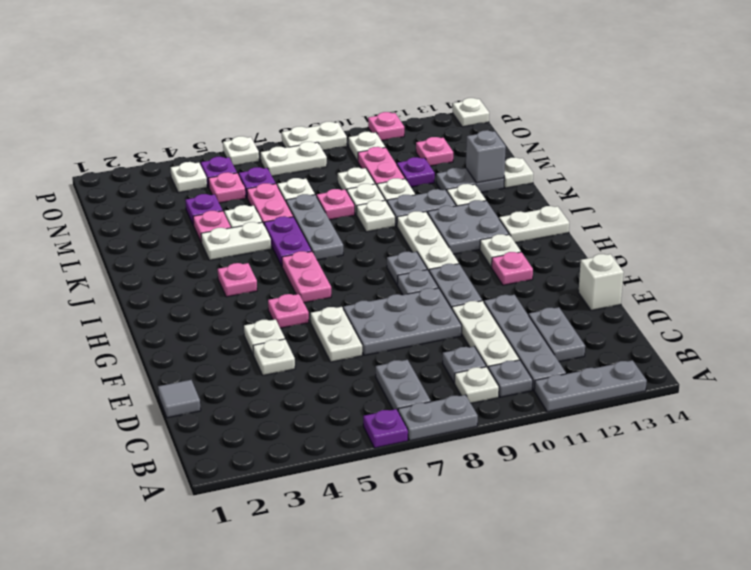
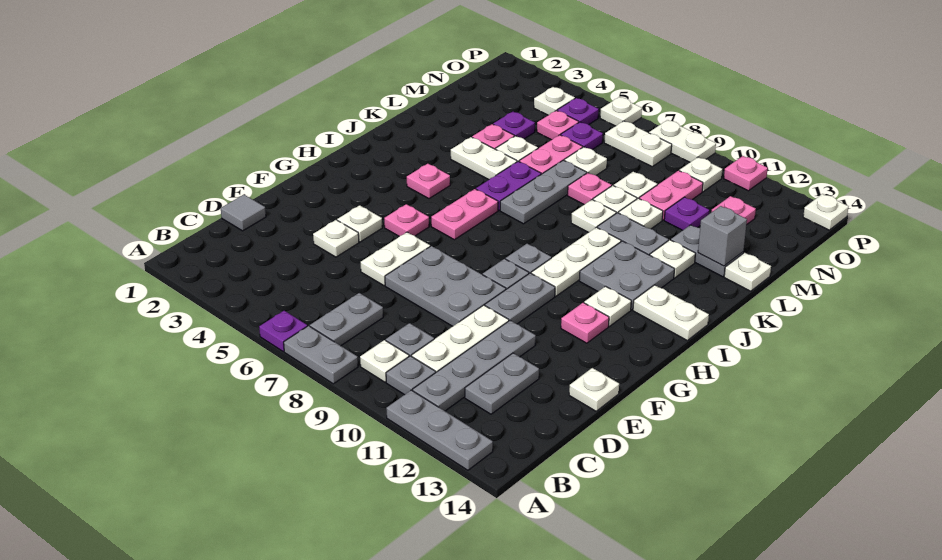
white brick E14 level 1 -> white plate E14 level 1

